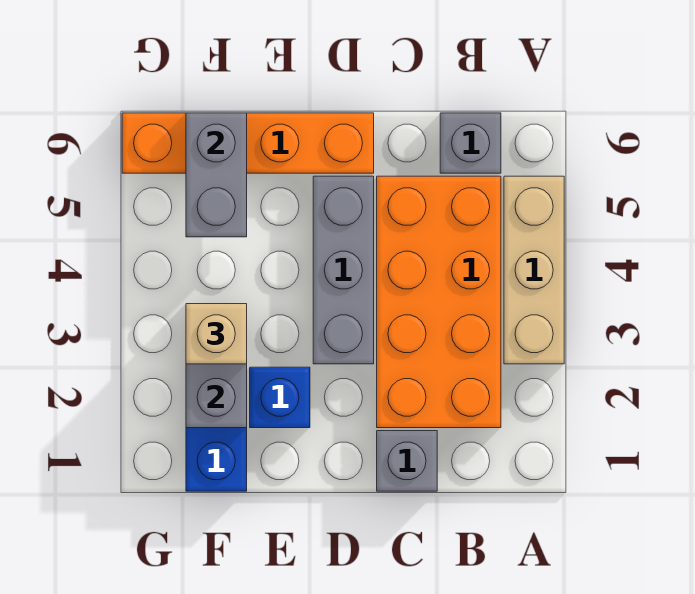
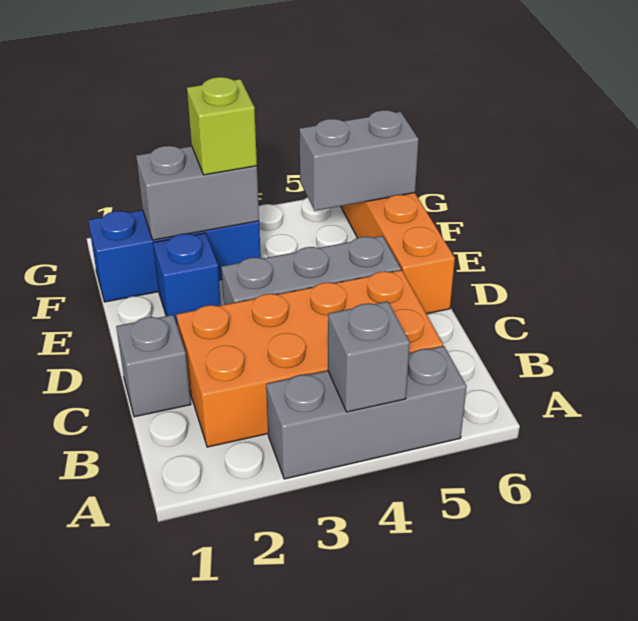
tan brick A3:A5 level 1 -> grey brick A3:A5 level 1
grey brick B6 level 1 -> grey brick A4 level 2
tan brick F3 level 3 -> lime brick F3 level 3

